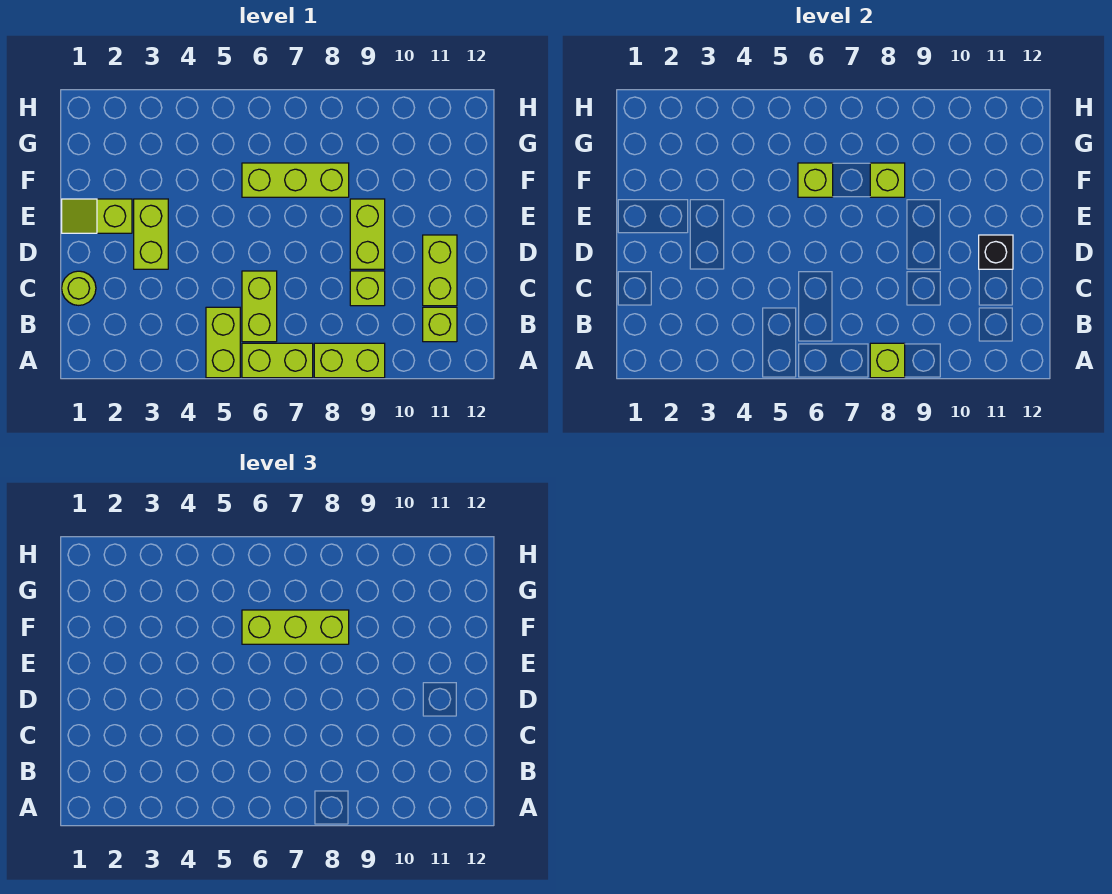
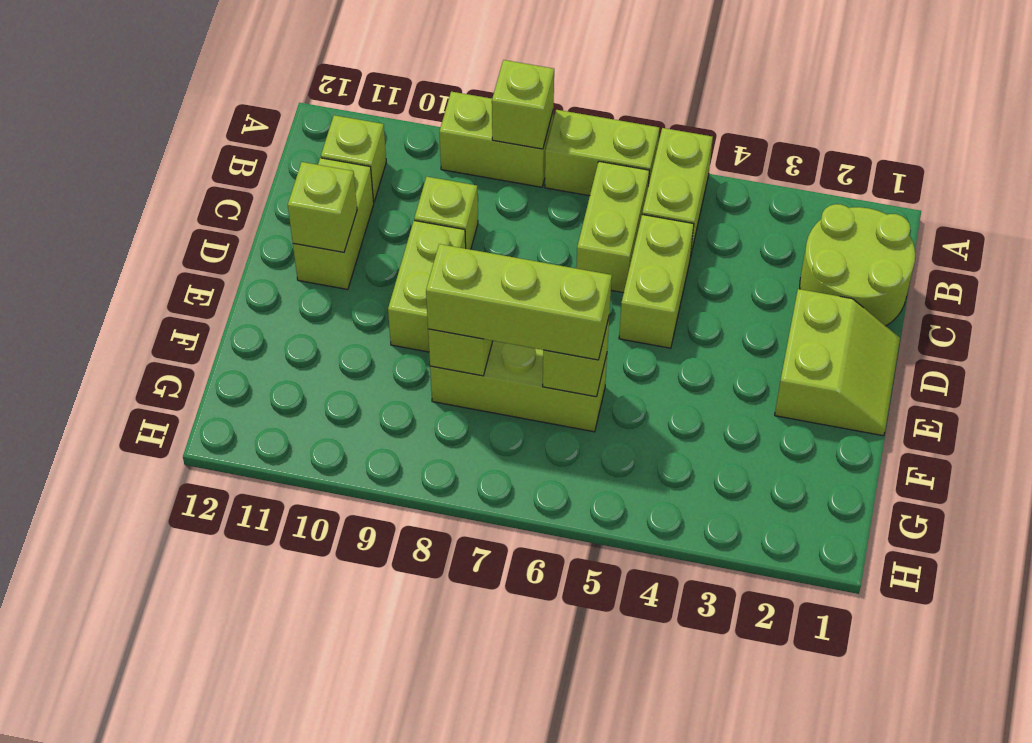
lime round brick C1 level 1 -> lime round brick B1:C2 level 1
lime brick D3:E3 level 1 -> lime brick C5:D5 level 1
black brick D11 level 2 -> lime brick D11 level 2
lime slope E1:E2 level 1 top 2 -> lime slope D1:E2 level 1 top 2

